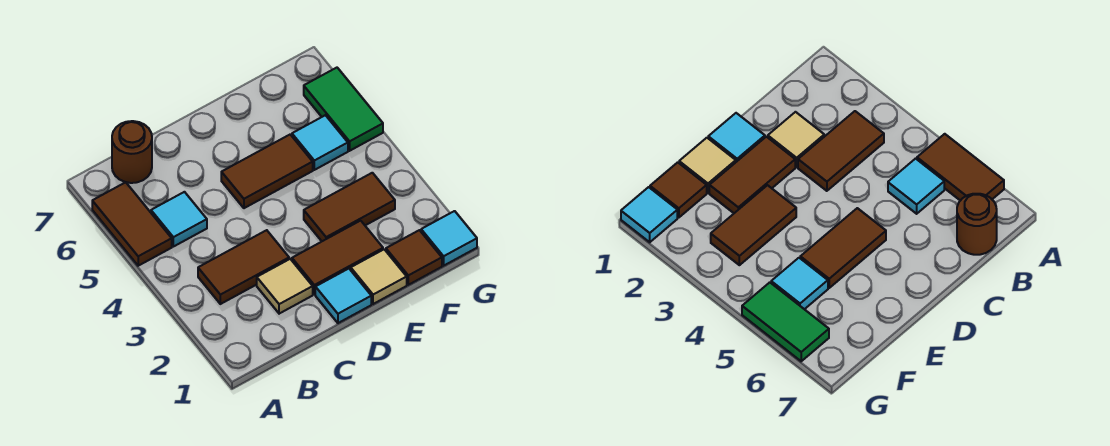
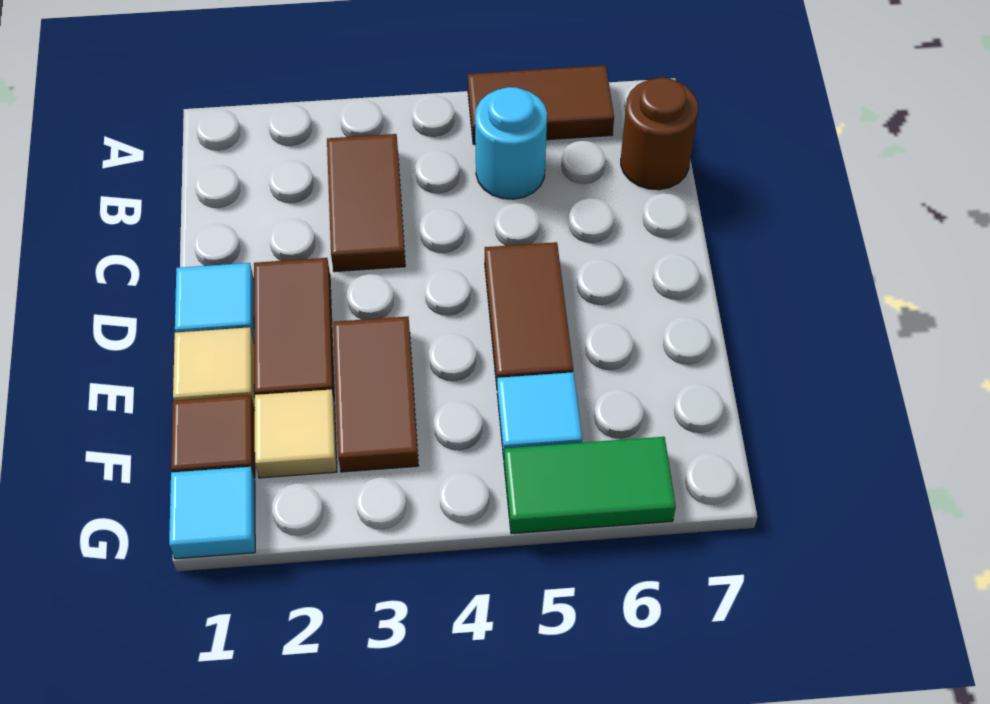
cyan tile B5 level 1 -> cyan round brick B5 level 1
tan tile C2 level 1 -> tan tile F2 level 1

